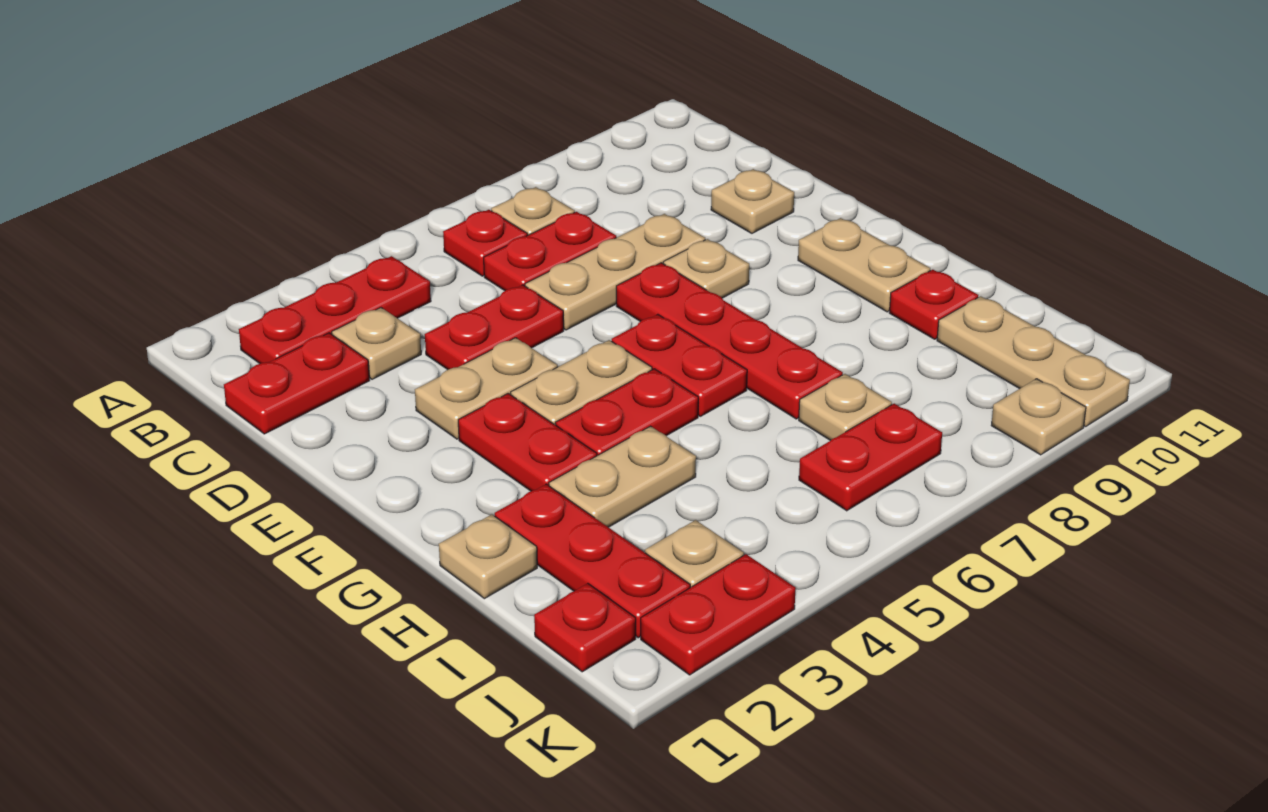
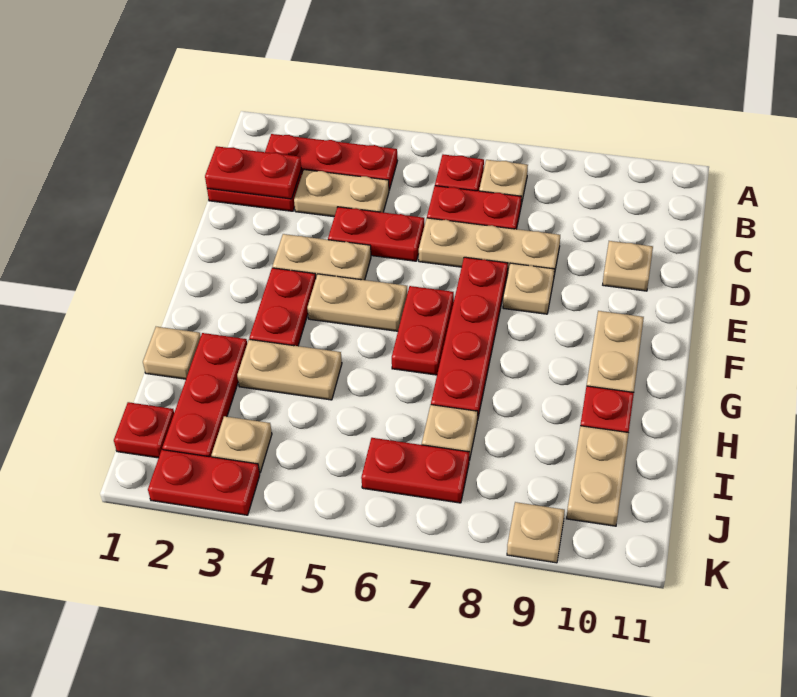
tan plate C3 level 1 -> tan plate C3:C4 level 1
red plate G4:G5 level 1 -> red plate C1:C2 level 2
tan plate I10:K10 level 1 -> tan plate I10:J10 level 1

